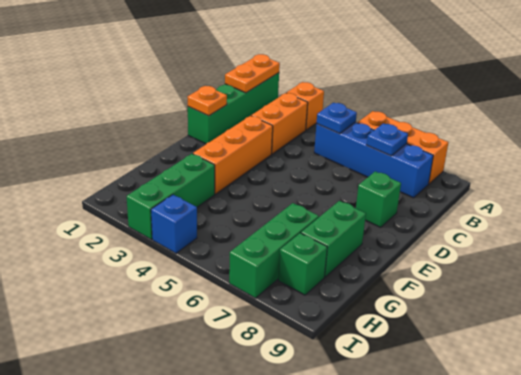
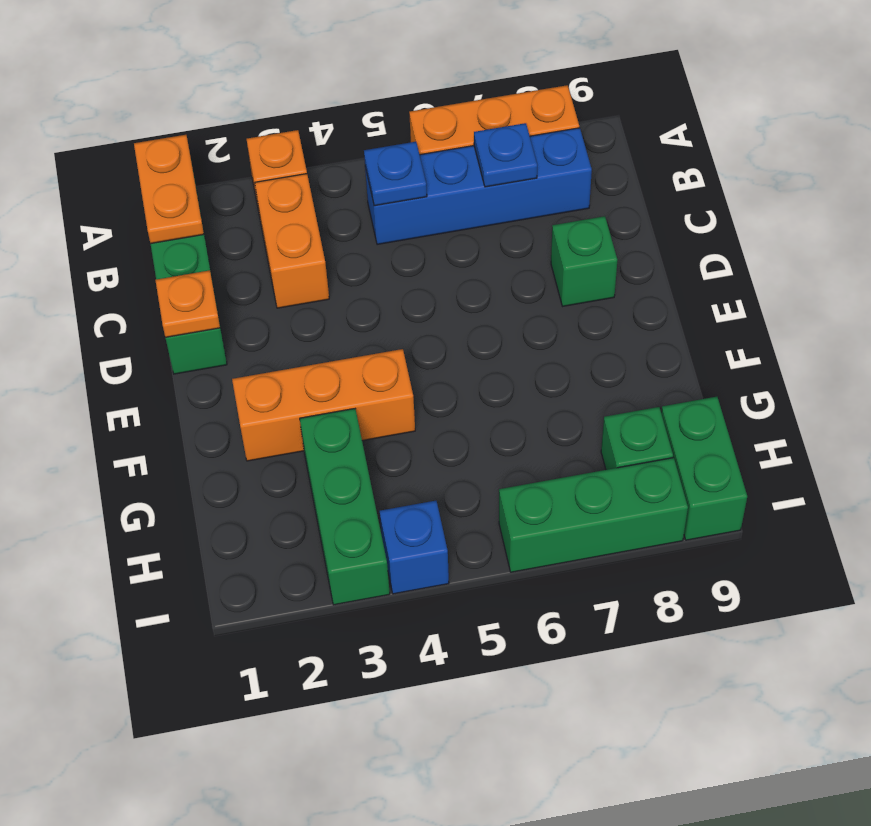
orange brick D3:F3 level 1 -> orange brick F2:F4 level 1
green brick F8:G8 level 1 -> green brick H9:I9 level 1
green brick G7:I7 level 1 -> green brick I6:I8 level 1

